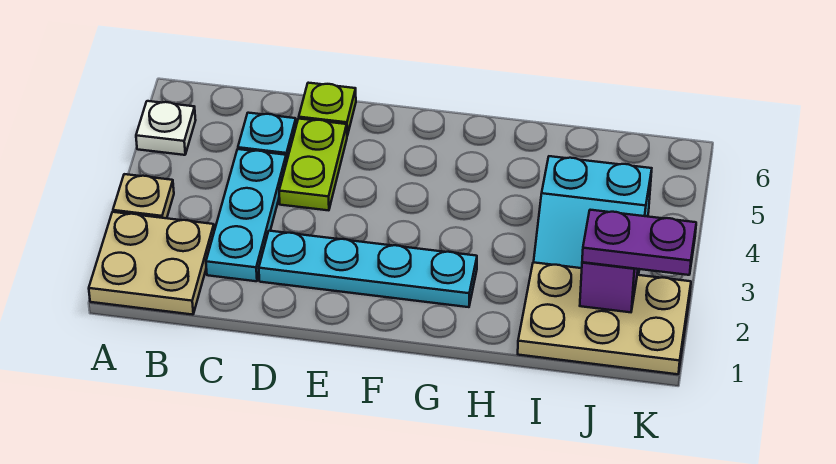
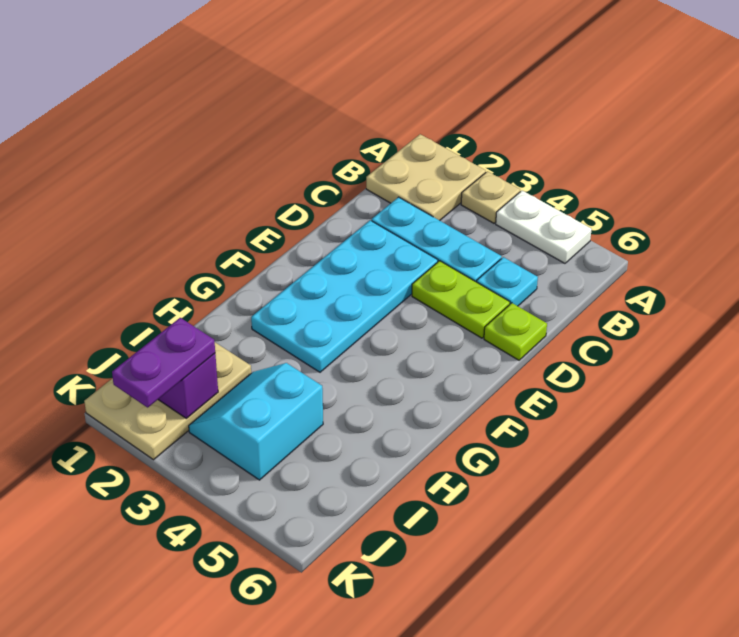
white plate A5 level 1 -> white plate A4:A5 level 1
cyan plate D2:G2 level 1 -> cyan plate D2:G3 level 1

